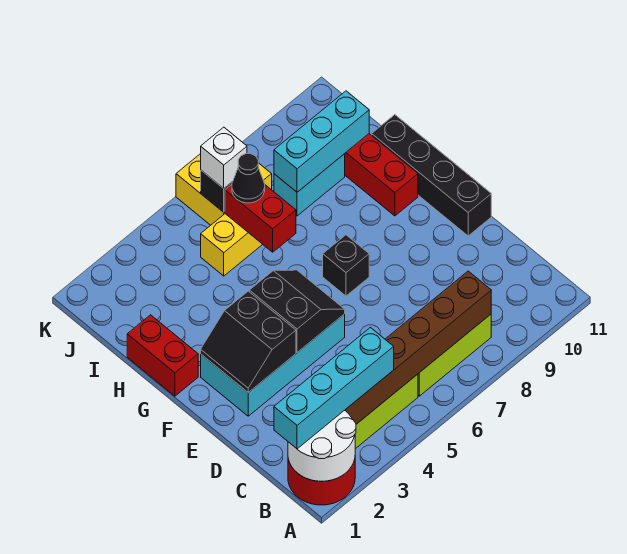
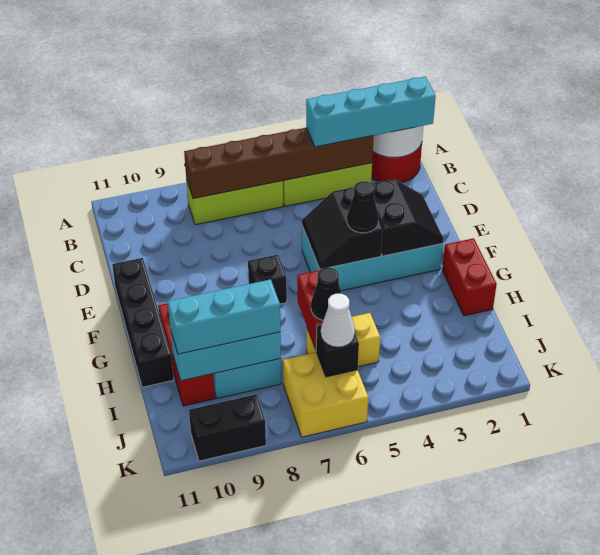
none -> black cone F4 level 3
none -> cyan brick I8:I10 level 3
white brick J6 level 3 -> white cone J6 level 3
none -> black brick K9:K10 level 1

